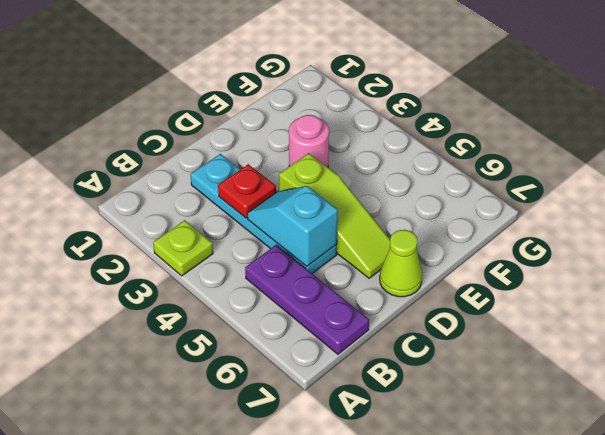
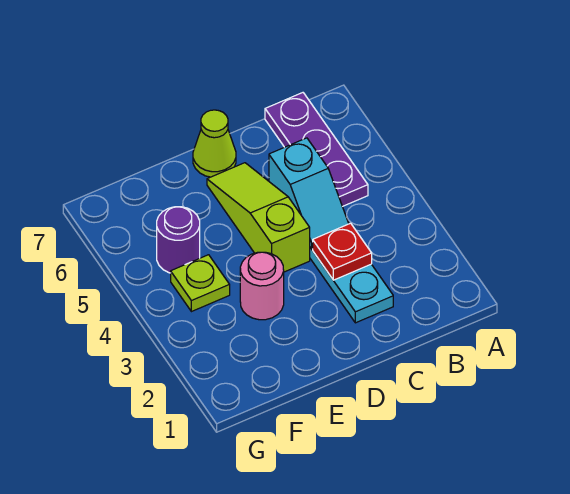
lime plate A3 level 1 -> lime plate F4 level 1
none -> purple round brick F5 level 1

